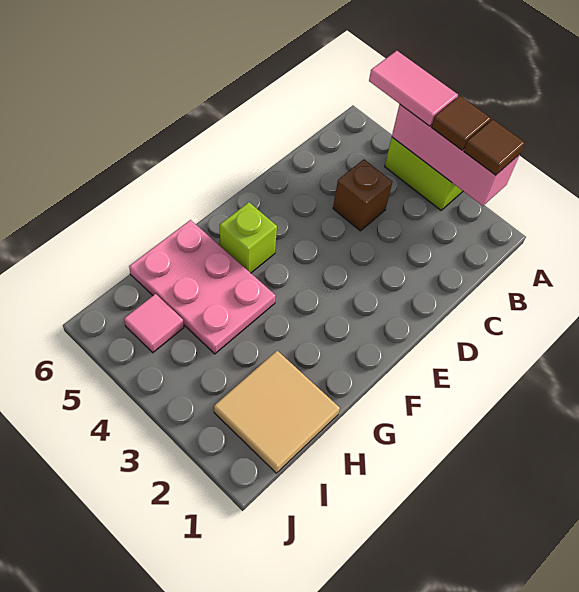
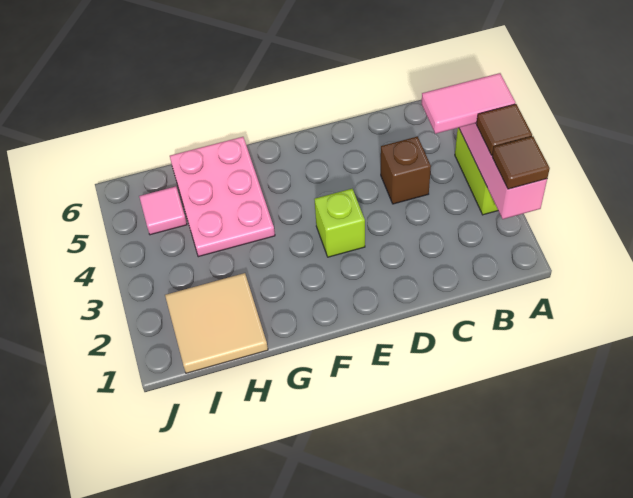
pink tile A4:A5 level 3 -> pink tile A4:B4 level 3
lime brick F5 level 1 -> lime brick E3 level 1

